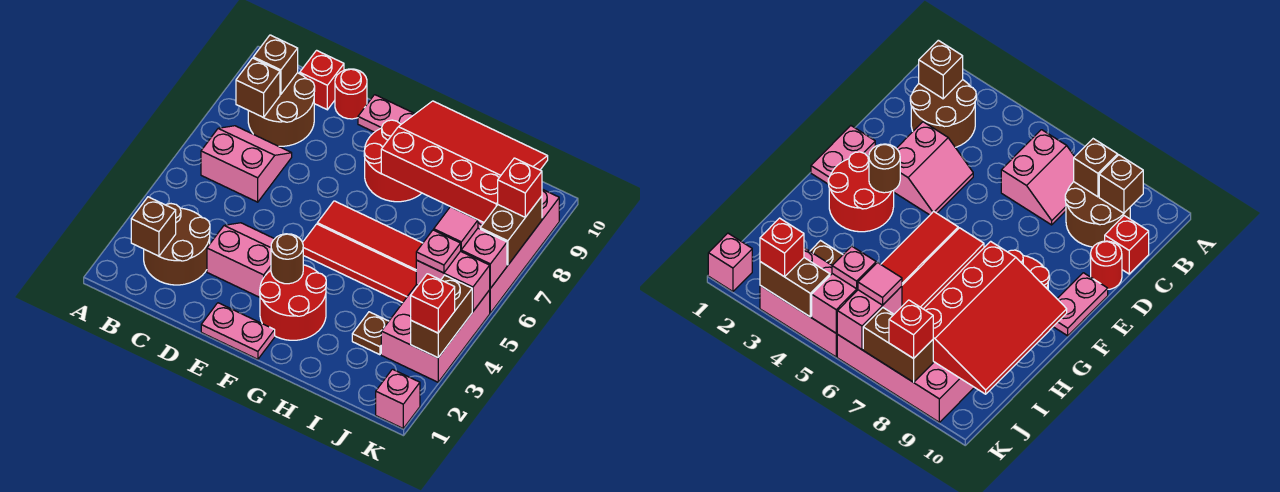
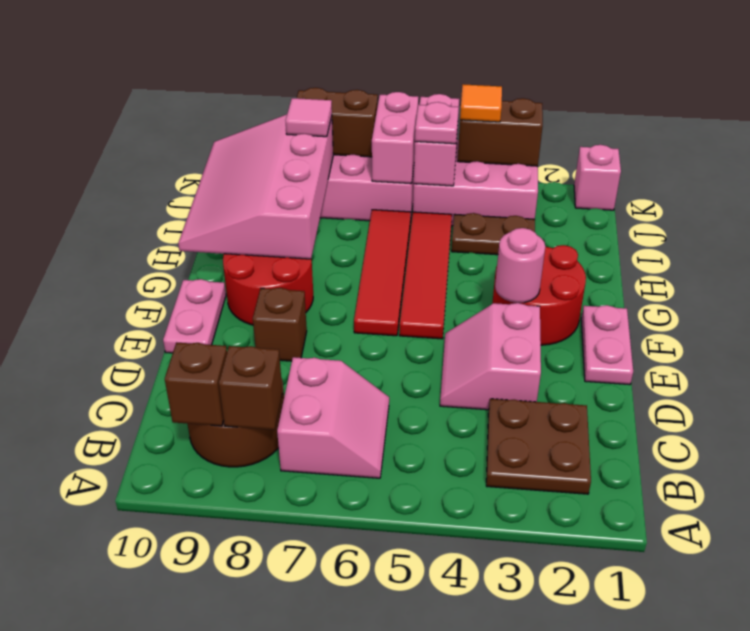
brown round brick B2:C3 level 1 -> brown plate B2:C3 level 1
brown brick B2 level 2 -> brown brick E8 level 1
pink slope B6:C7 level 1 top 6 -> pink slope B6:C7 level 1 top 7
red brick C10 level 1 -> none
red round brick D10 level 1 -> none
brown round brick F3 level 2 -> pink round brick F3 level 2
red slope G8:J10 level 2 top 8 -> pink slope G8:J10 level 2 top 8
brown plate I3 level 1 -> brown plate I3:I4 level 1
pink tile J6 level 3 -> pink tile J8 level 3
red brick K3 level 3 -> none
none -> orange tile K4 level 3
red brick K8 level 3 -> none

